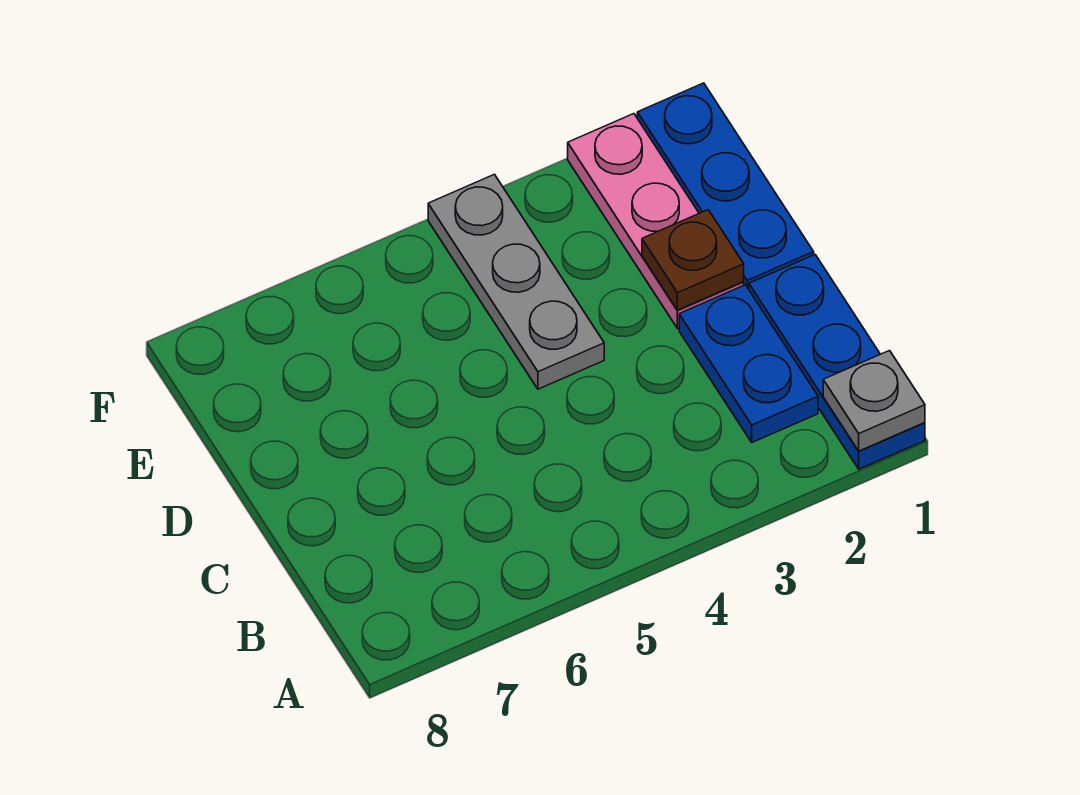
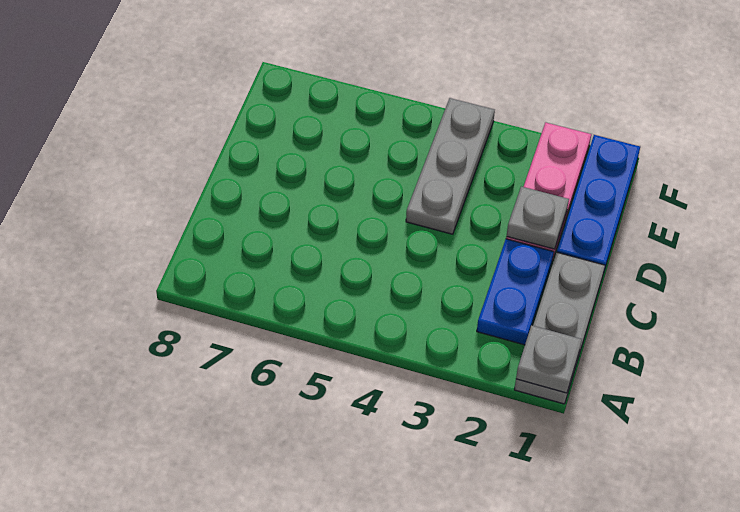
blue plate A1:C1 level 1 -> grey plate A1:C1 level 1
brown plate D2 level 2 -> grey plate D2 level 2

